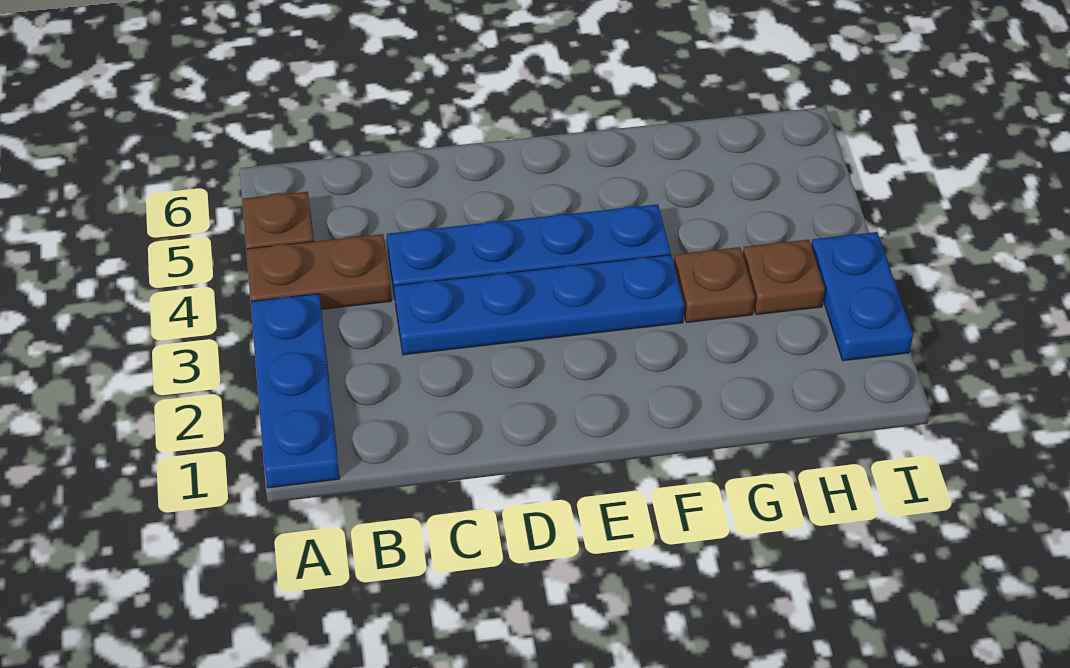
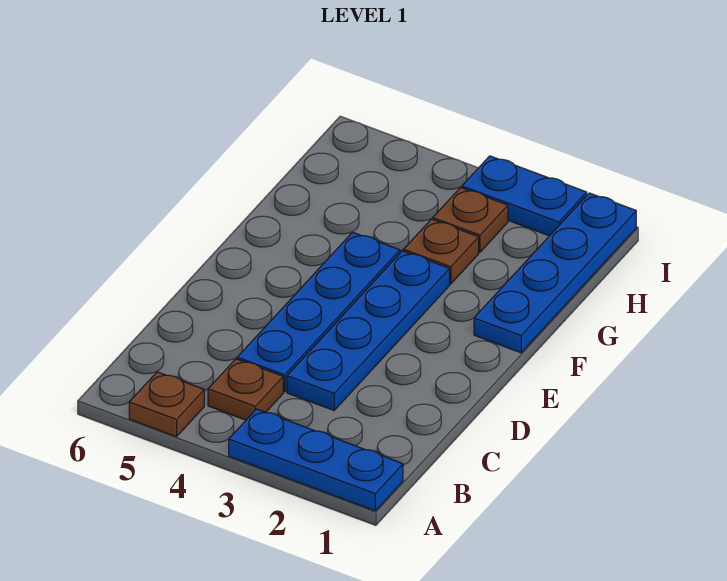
brown plate A4:B4 level 1 -> brown plate B4 level 1
none -> blue plate F1:I1 level 1

